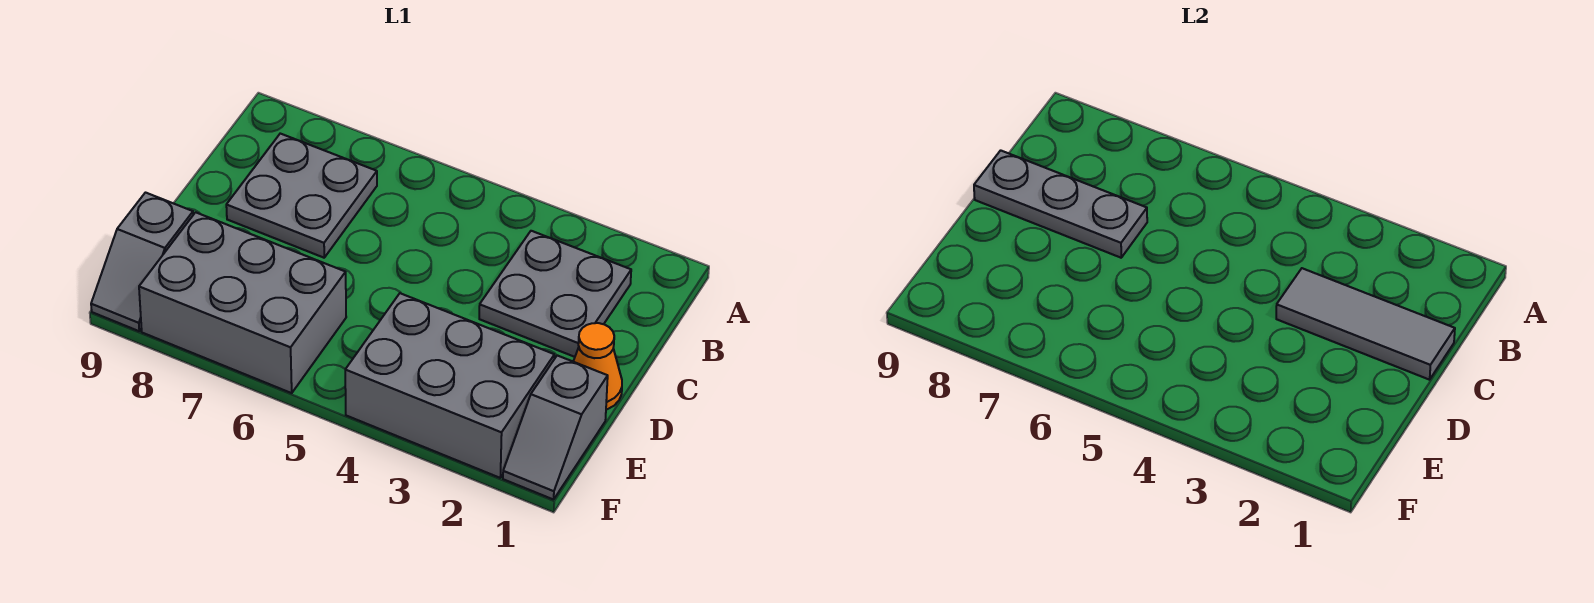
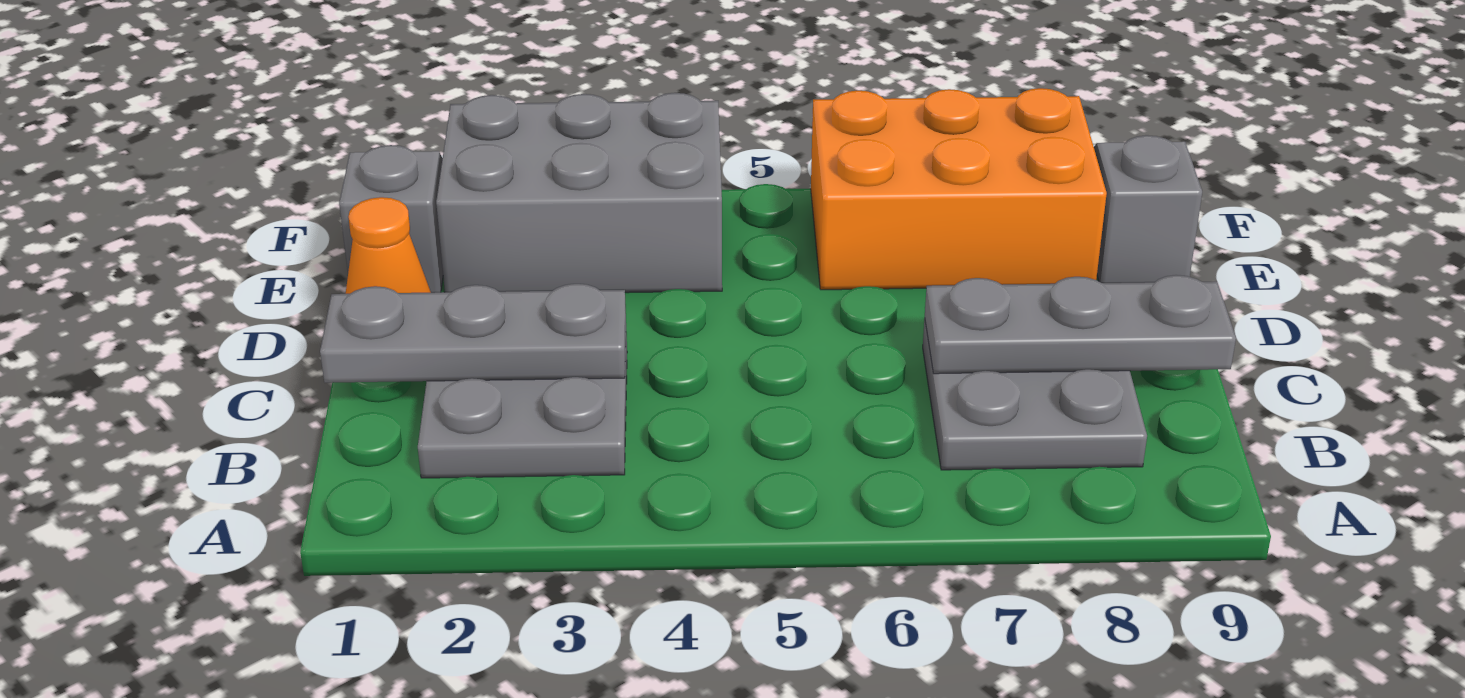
grey tile C1:C3 level 2 -> grey plate C1:C3 level 2
grey brick E6:F8 level 1 -> orange brick E6:F8 level 1

